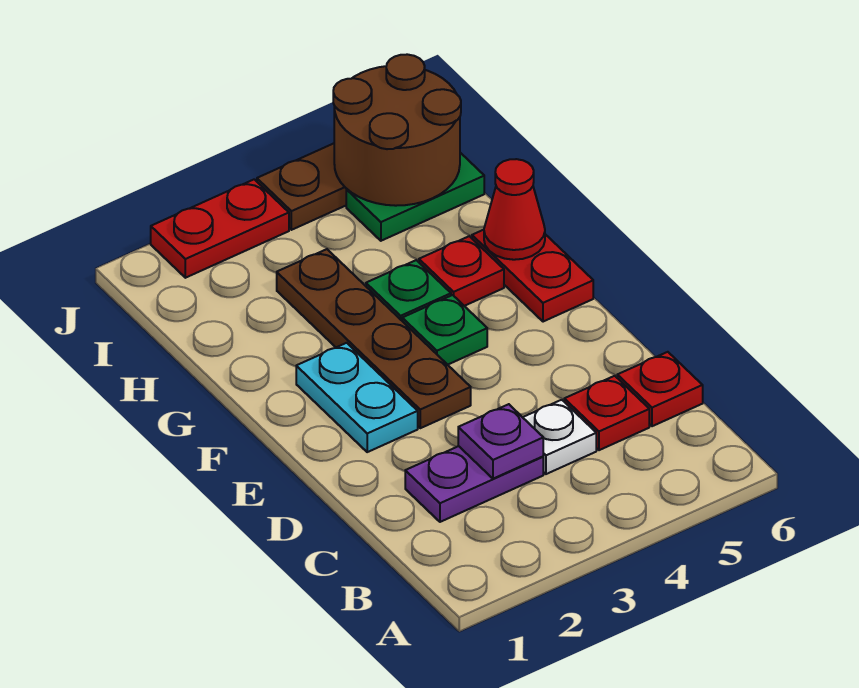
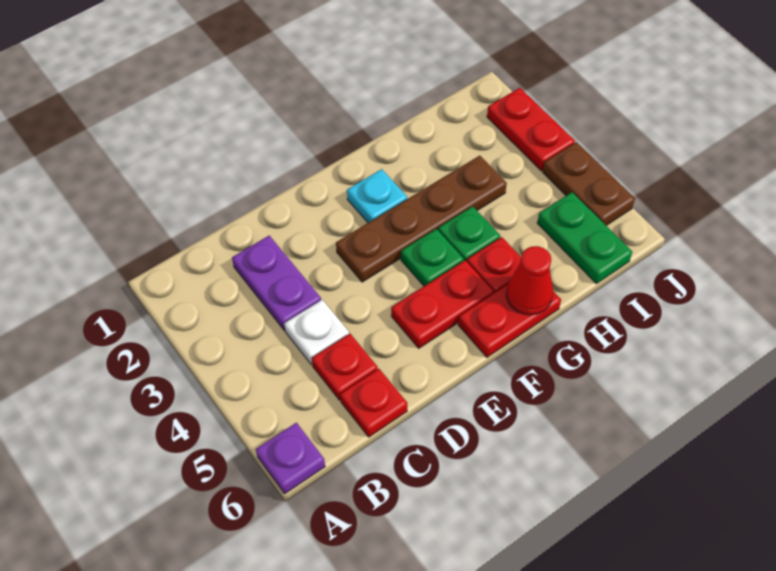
purple plate C3 level 2 -> purple plate A6 level 1
cyan plate E2:F2 level 1 -> cyan plate F2 level 1
none -> red plate E5:F5 level 1
brown round brick I5:J6 level 2 -> none

